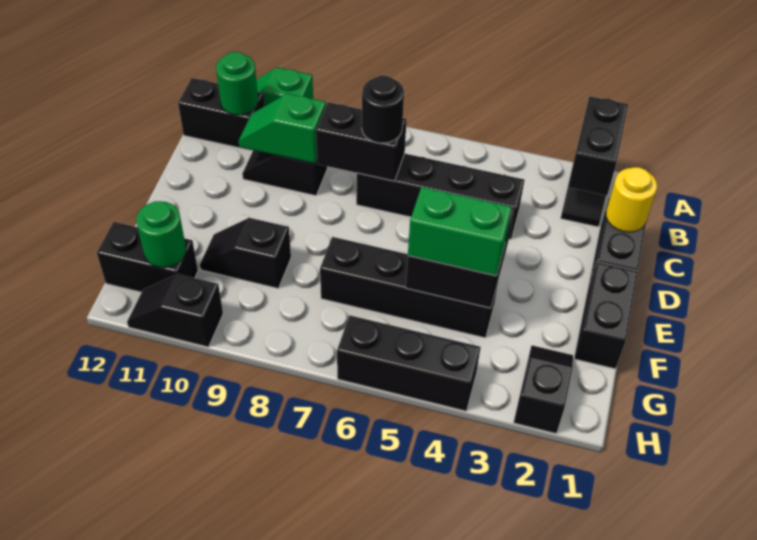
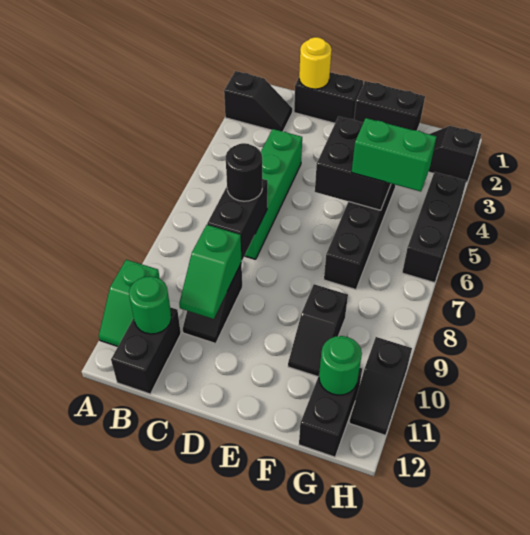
black brick A2:B2 level 2 -> none
black brick C4:C7 level 1 -> green brick C4:C7 level 1
green brick F4:F5 level 3 -> green brick F5:G5 level 3

